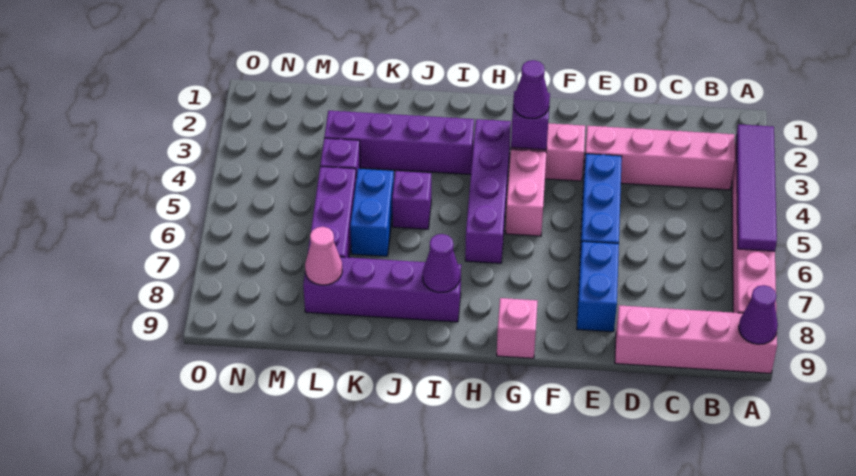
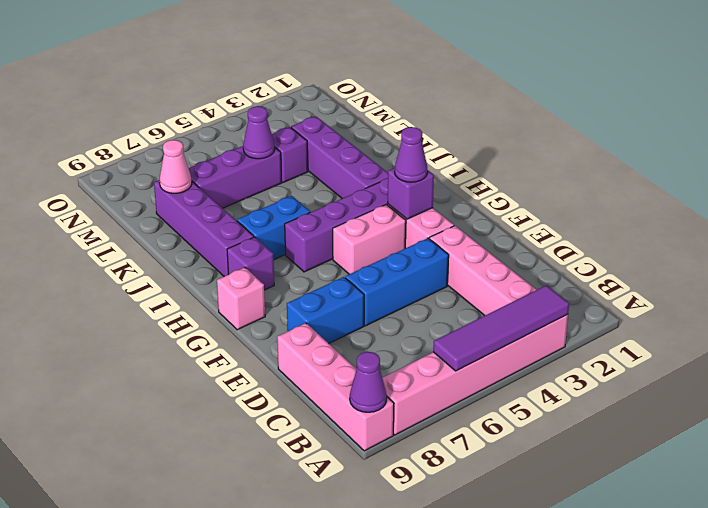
purple cone I8 level 2 -> purple cone L5 level 2
purple brick J5 level 1 -> purple brick H8 level 1
blue brick K5:K6 level 1 -> blue brick I6:I7 level 1

